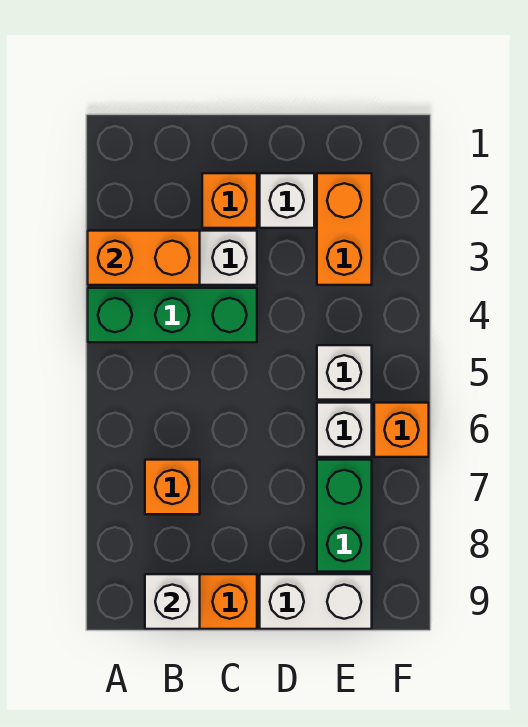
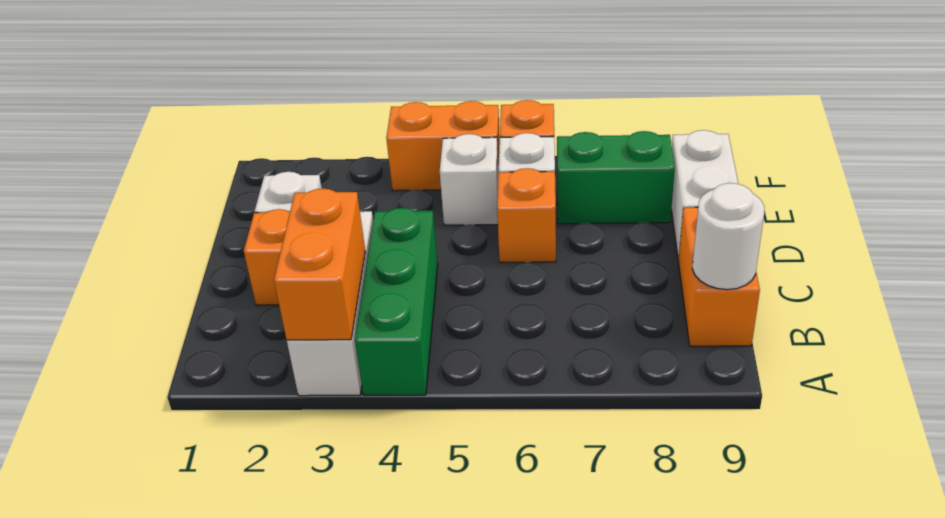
orange brick B7 level 1 -> orange brick D6 level 1
white brick B9 level 2 -> white round brick B9 level 2
orange brick E2:E3 level 1 -> orange brick F4:F5 level 1

